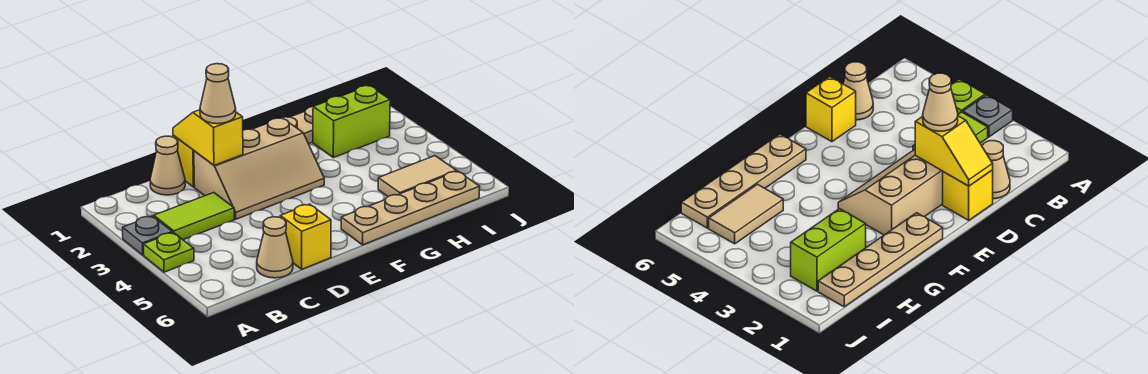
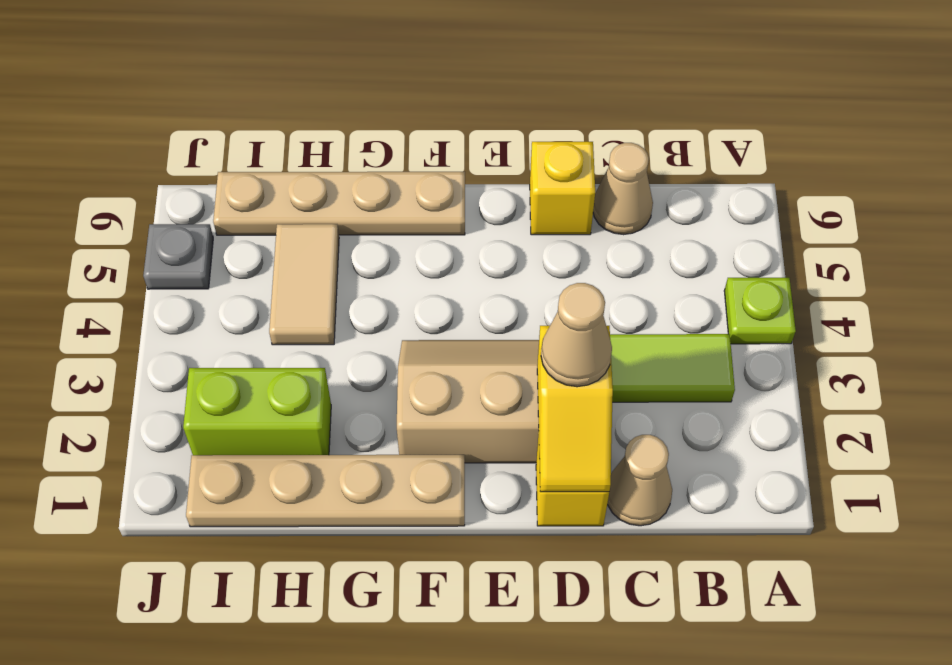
grey plate A3 level 1 -> grey plate J5 level 1
tan tile H5:I5 level 1 -> tan tile H4:H5 level 1

